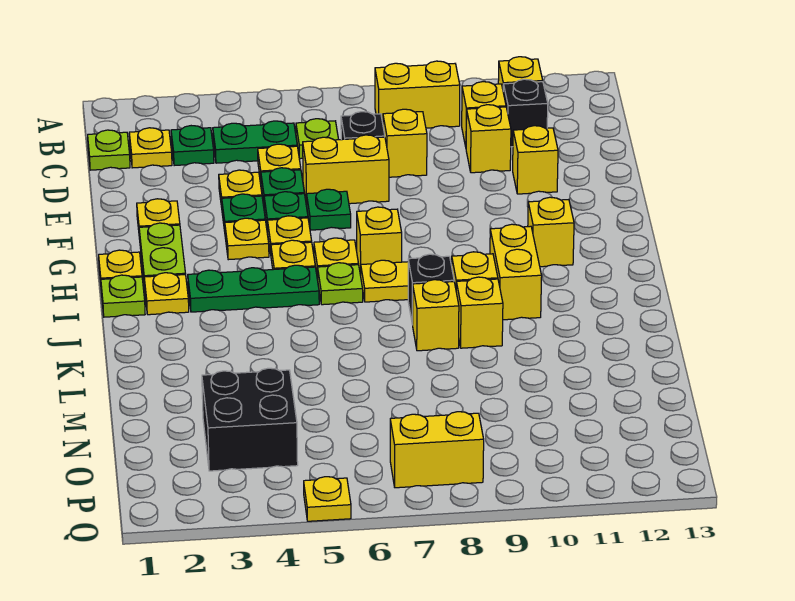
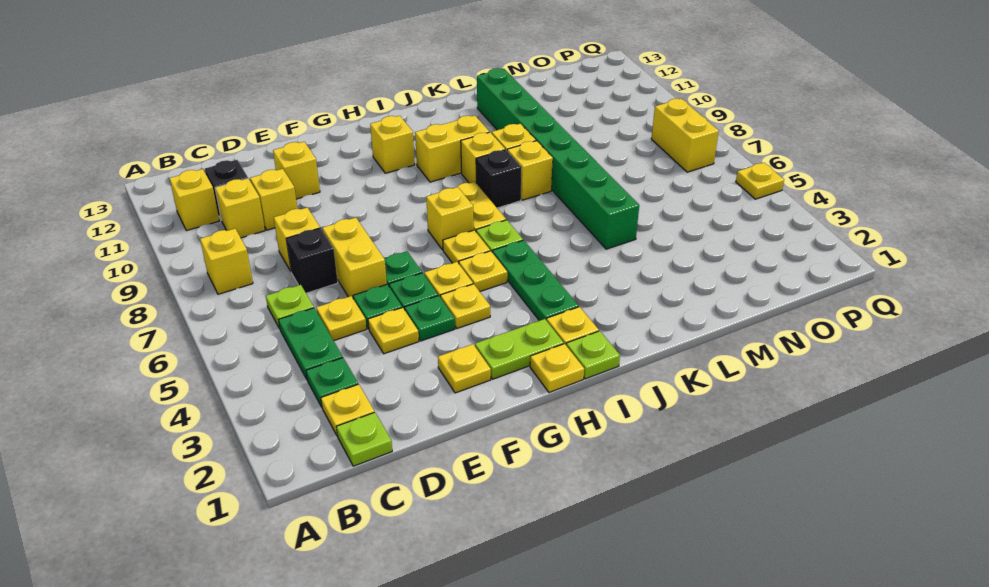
yellow brick B8:B9 level 1 -> yellow brick B8 level 1
none -> green brick L5:L12 level 1
black brick N3:O4 level 1 -> none

